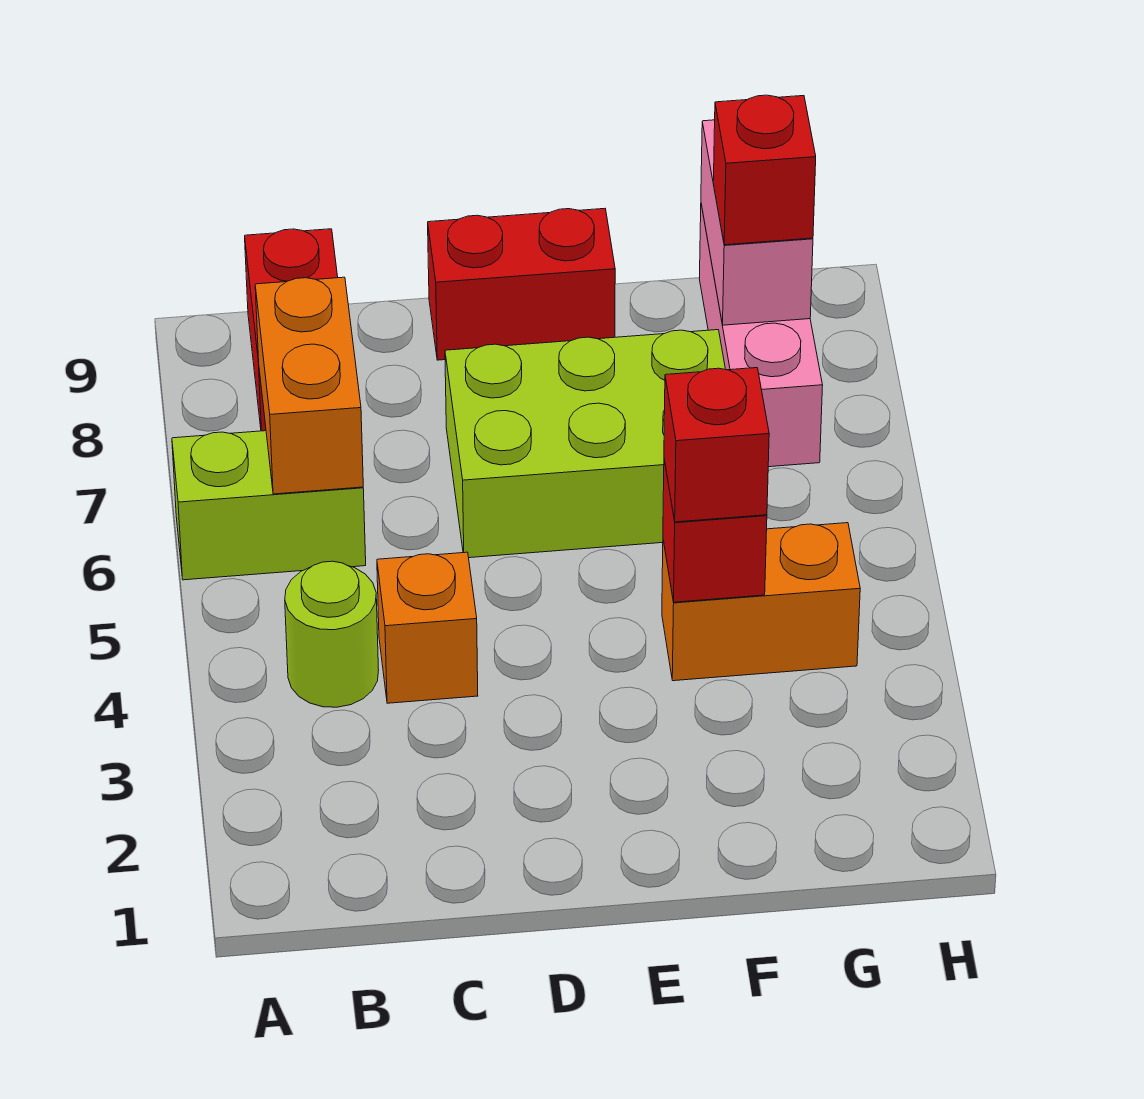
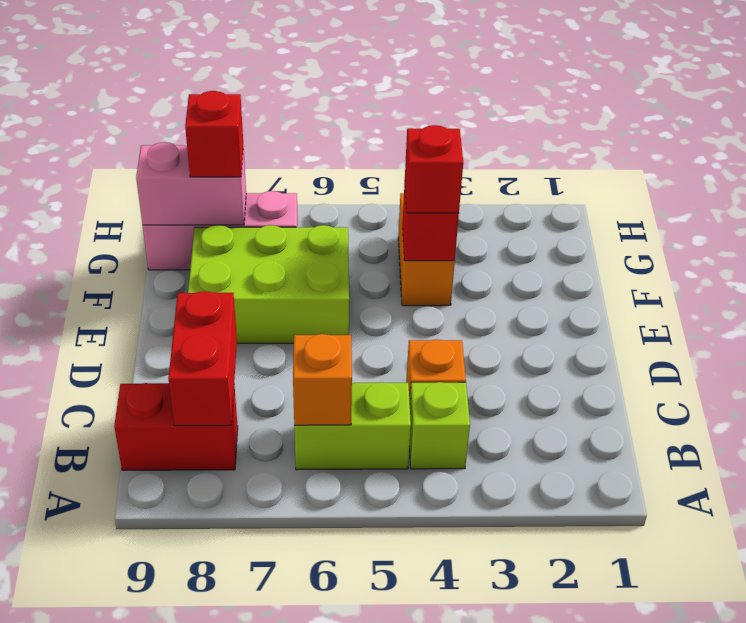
lime brick A6:B6 level 1 -> lime brick B5:B6 level 1
lime round brick B4 level 1 -> lime brick B4 level 1
orange brick B6:B7 level 2 -> orange brick B6 level 2
lime brick D6:F7 level 1 -> lime brick E6:F8 level 1
red brick D9:E9 level 1 -> red brick B8:C8 level 2

